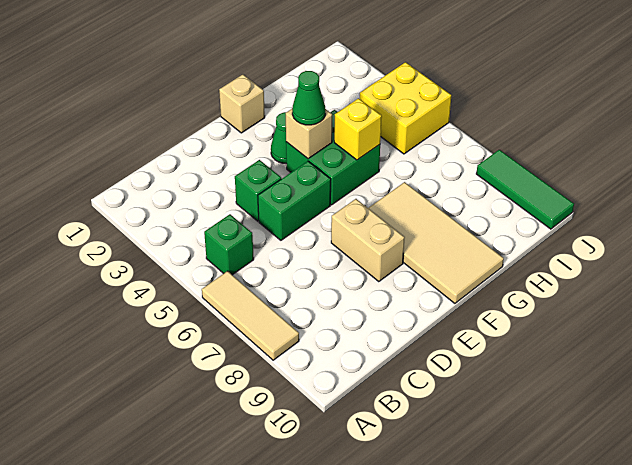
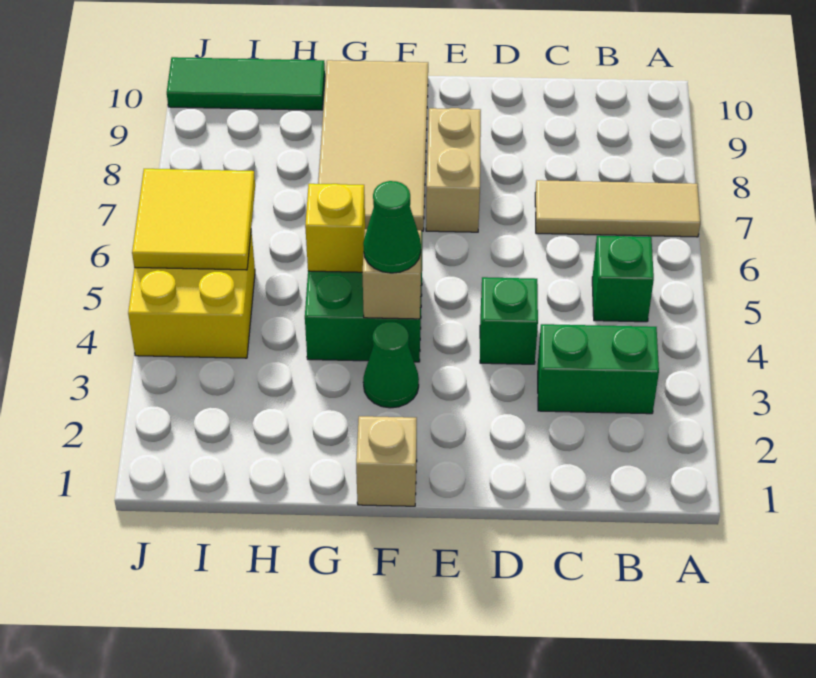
tan tile A6:A8 level 1 -> tan tile A7:C7 level 1
green brick D5:E5 level 1 -> green brick B3:C3 level 1
none -> yellow tile I5:J6 level 2
green tile J8:J10 level 1 -> green tile H10:J10 level 1

